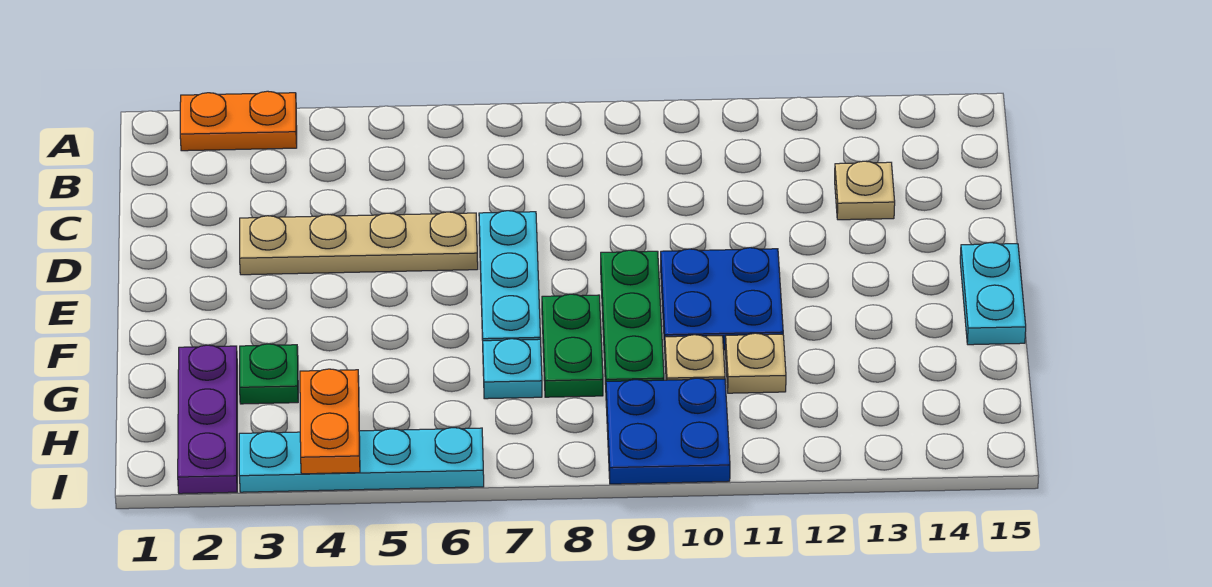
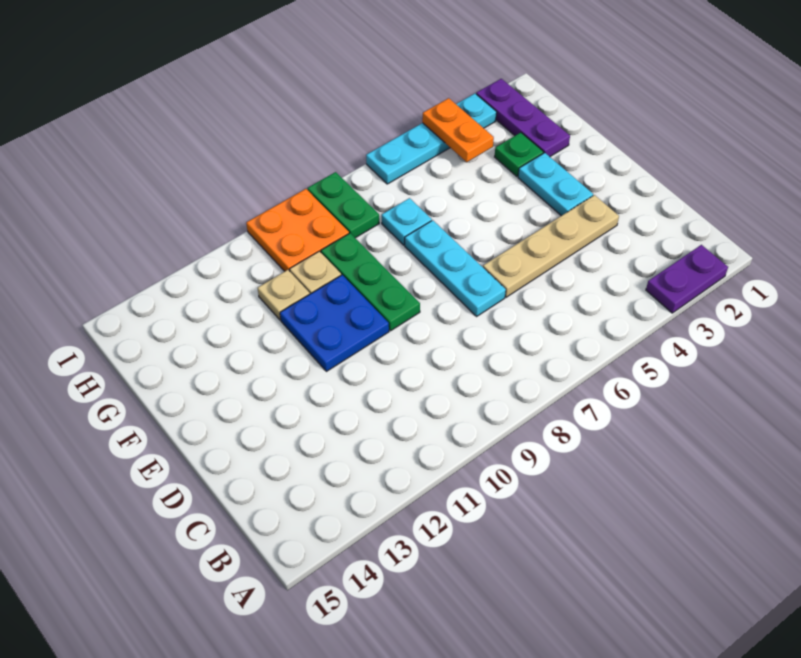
orange plate A2:A3 level 1 -> purple plate A2:A3 level 1
tan plate C13 level 1 -> none
cyan plate E15:F15 level 1 -> cyan plate E3:F3 level 1
green plate F8:G8 level 1 -> green plate H8:I8 level 1
blue plate H9:I10 level 1 -> orange plate H9:I10 level 1

